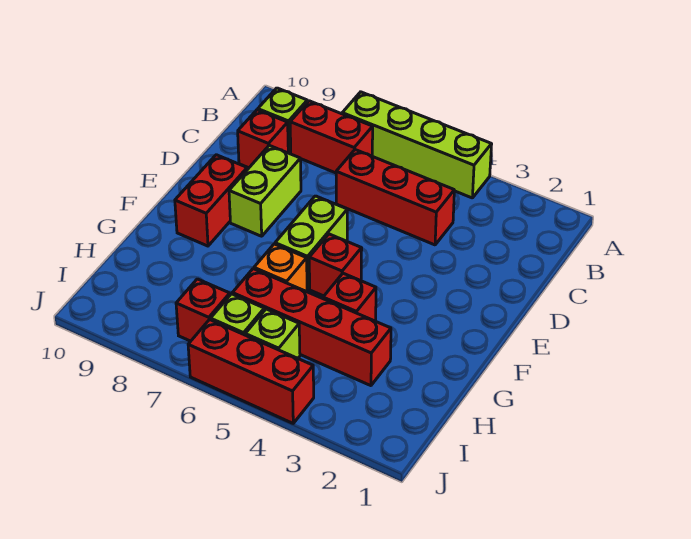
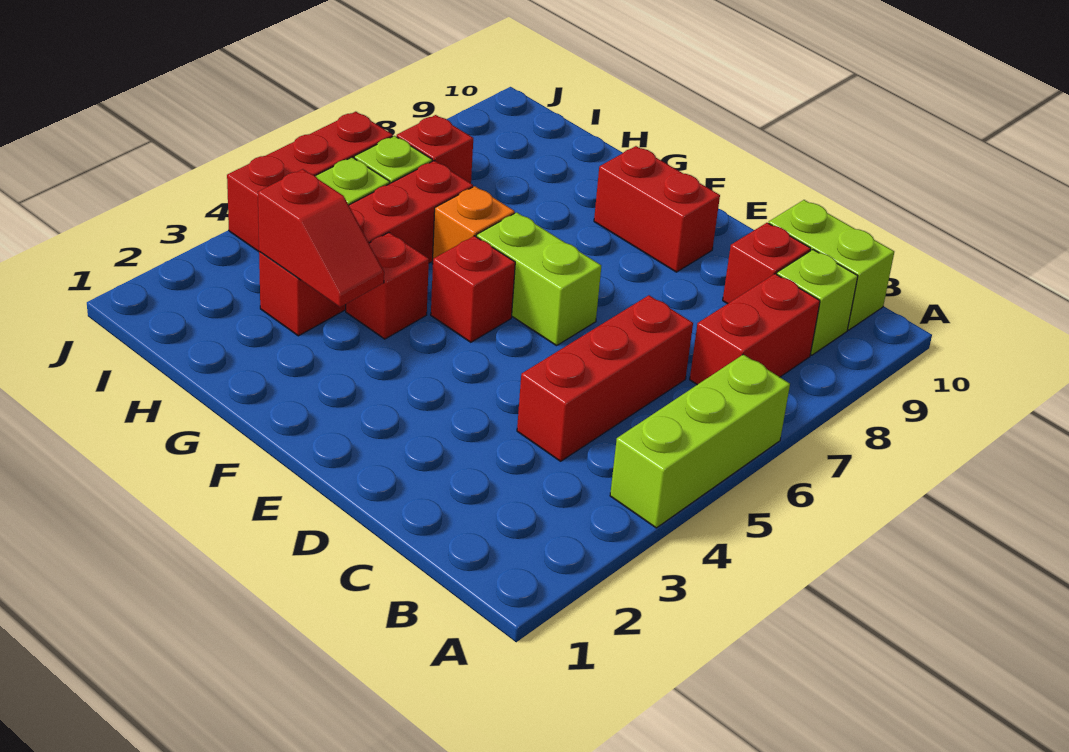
lime brick A4:A7 level 1 -> lime brick A4:A6 level 1
lime brick D8:E8 level 1 -> lime brick B10:C10 level 1
none -> red slope G3:H3 level 2 top H

